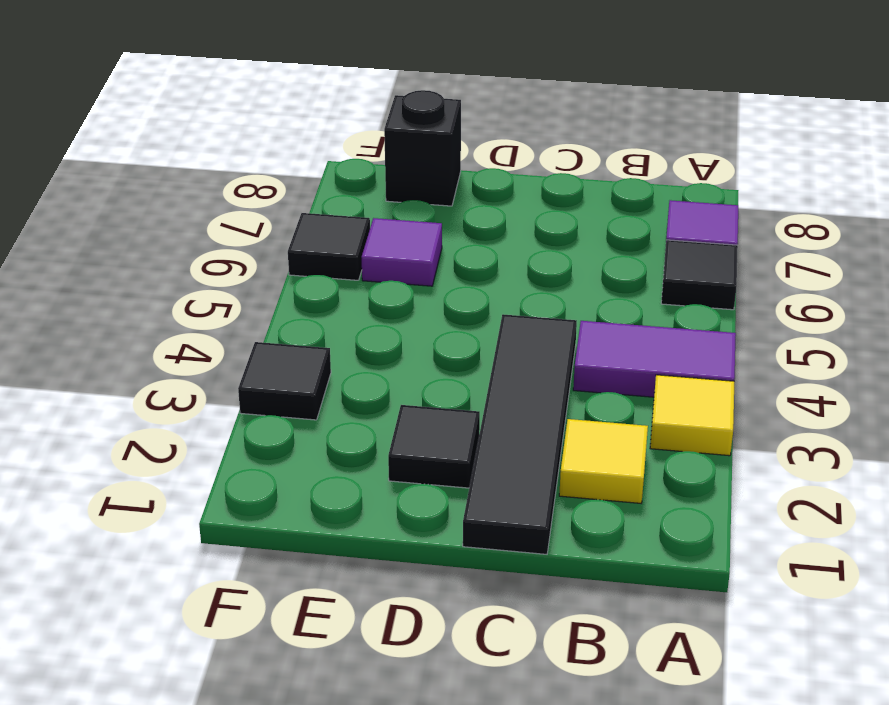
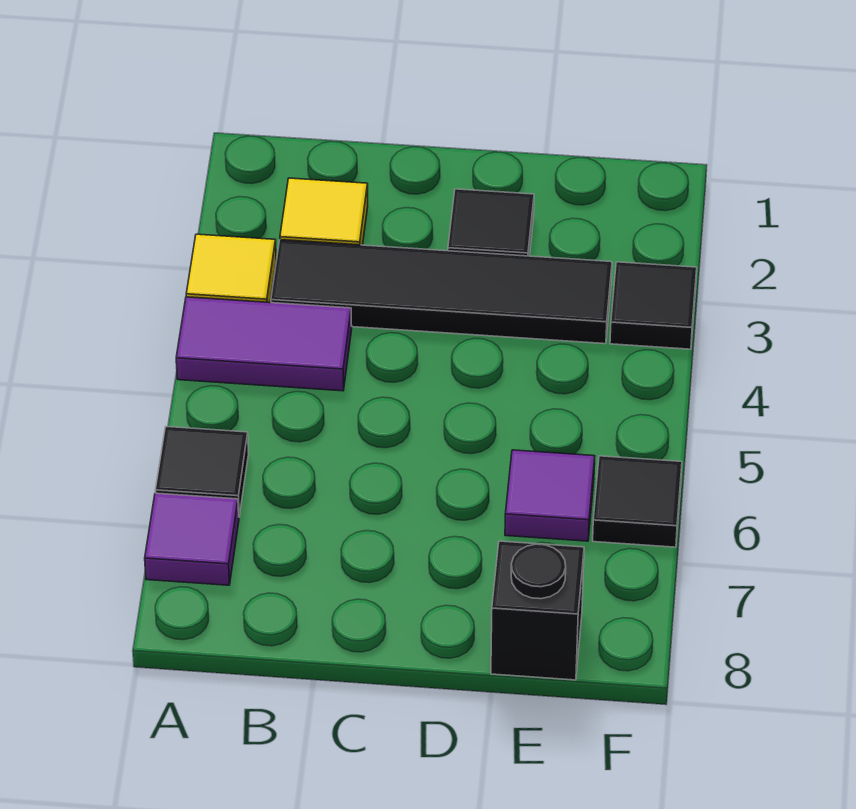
black tile C1:C4 level 1 -> black tile B3:E3 level 1

